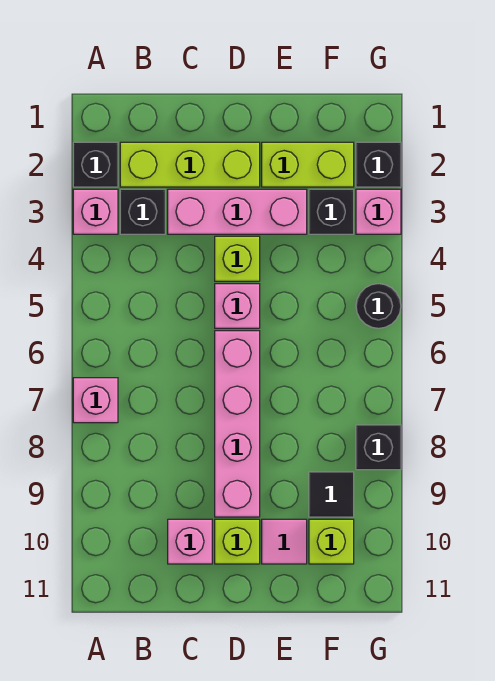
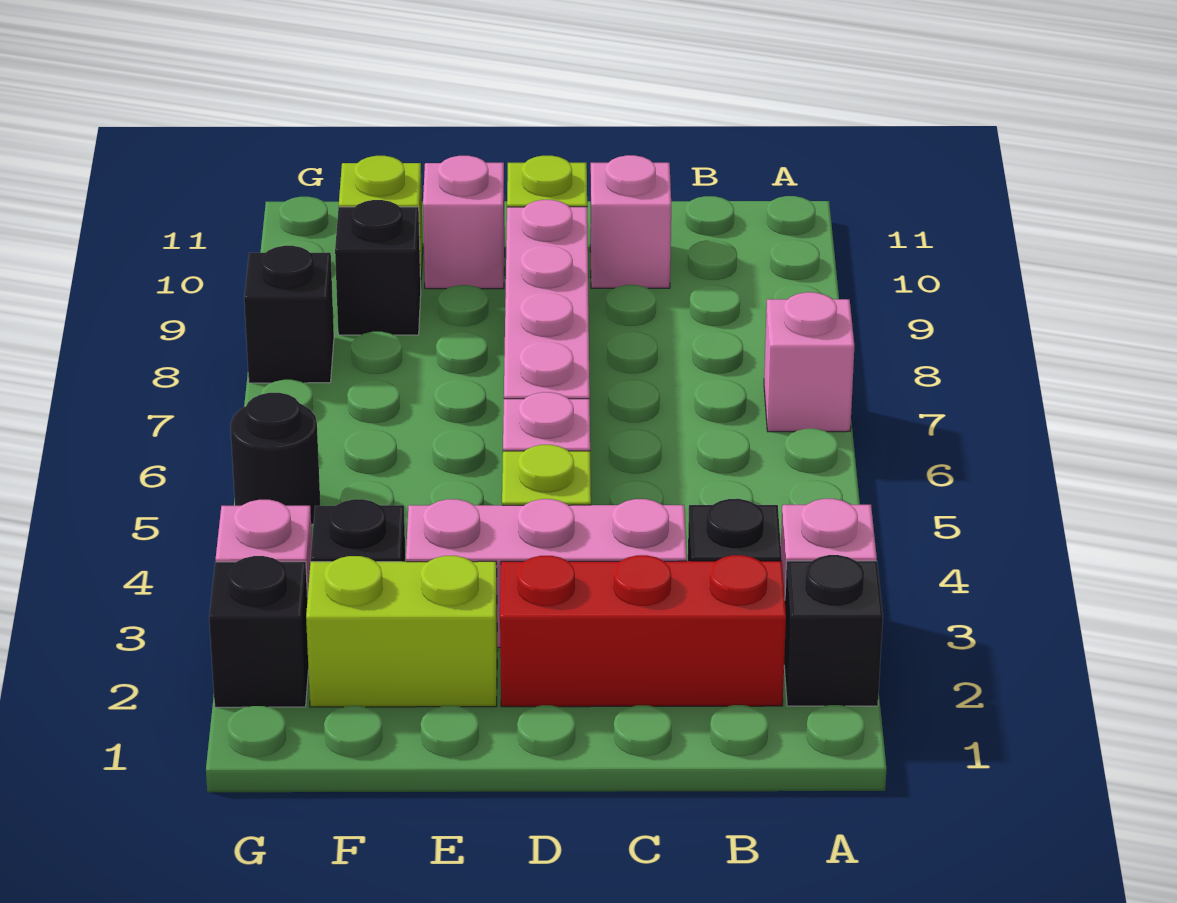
lime brick B2:D2 level 1 -> red brick B2:D2 level 1
pink tile E10 level 1 -> pink brick E10 level 1
black tile F9 level 1 -> black brick F9 level 1

